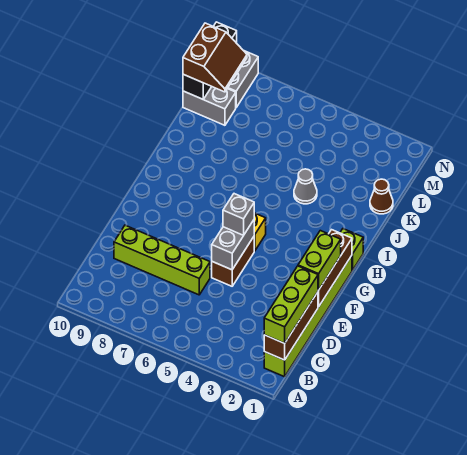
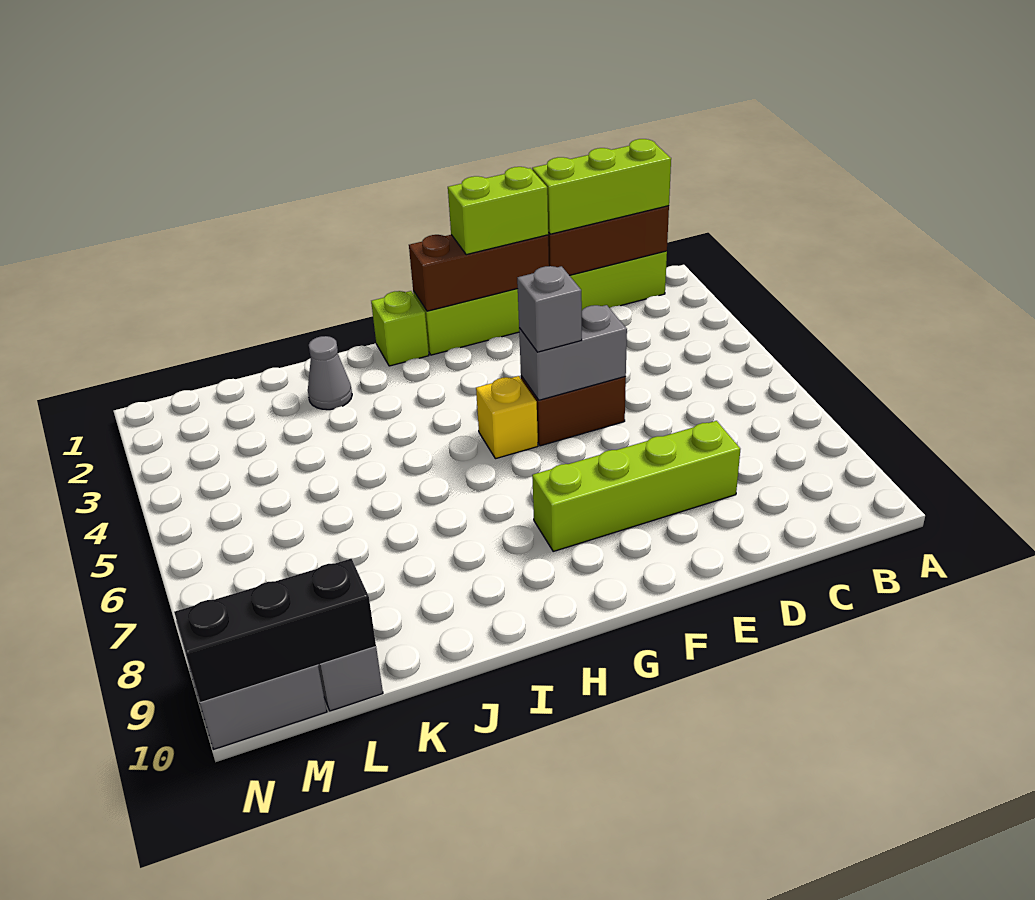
lime brick D6:D9 level 1 -> lime brick D8:G8 level 1
grey cone J4 level 1 -> grey cone J2 level 1
brown cone K1 level 1 -> none
brown slope L9:M10 level 3 top 10 -> none

